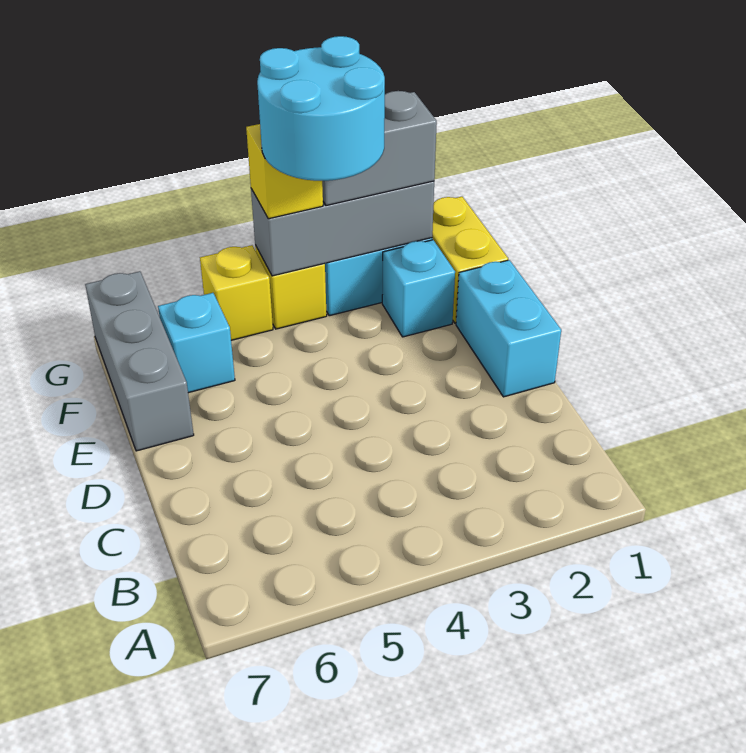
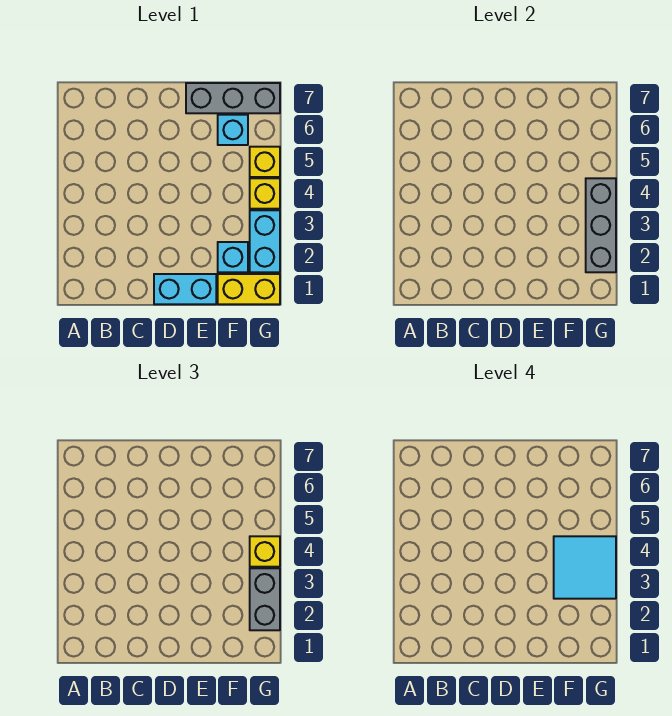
cyan round brick F3:G4 level 4 -> cyan tile F3:G4 level 4

